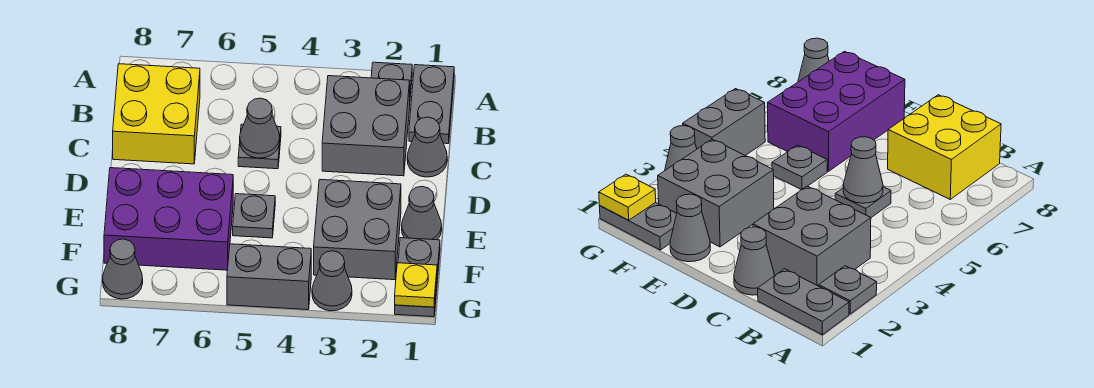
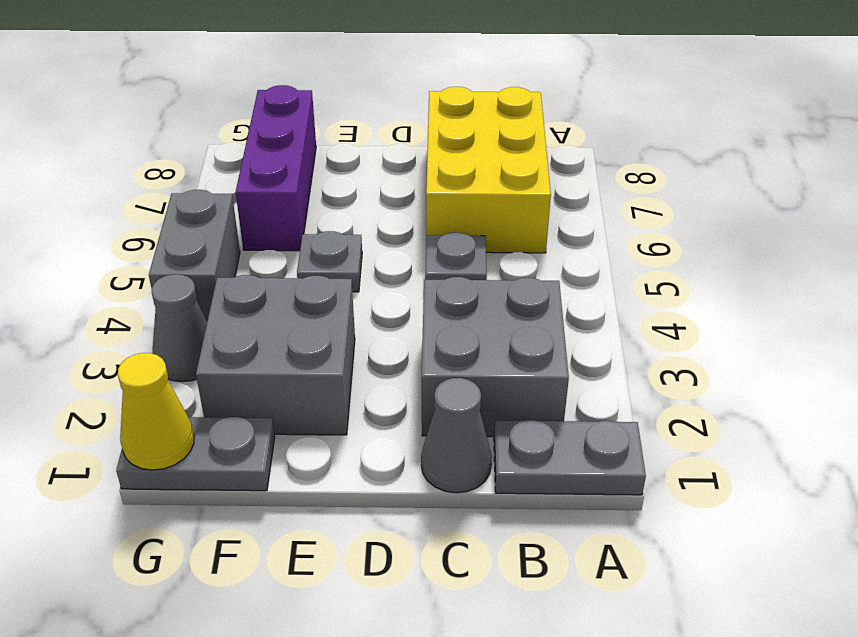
grey plate A2 level 1 -> none
yellow brick B7:C8 level 1 -> yellow brick B6:C8 level 1
grey cone C5 level 2 -> none
grey cone E1 level 1 -> none
purple brick E6:F8 level 1 -> purple brick F6:F8 level 1
yellow plate G1 level 2 -> yellow cone G1 level 2
grey cone G8 level 1 -> none

